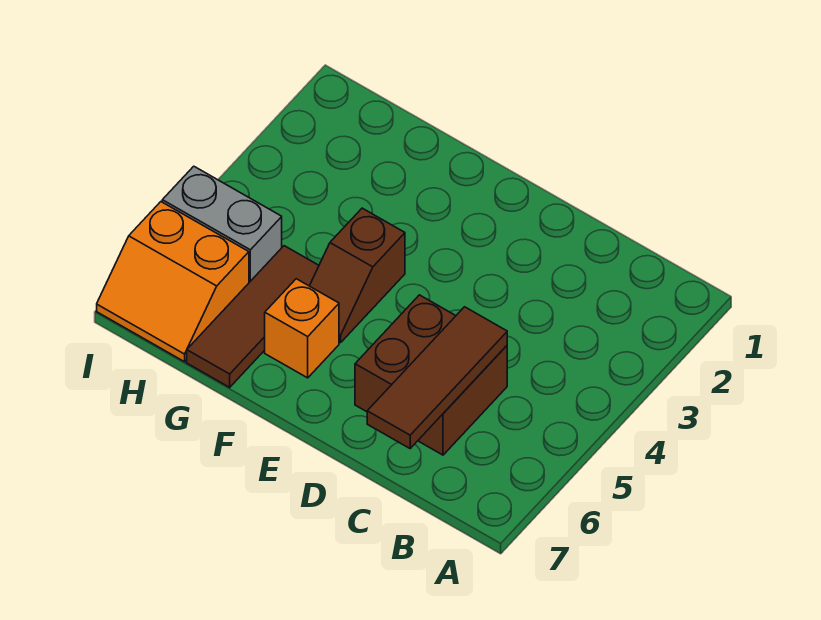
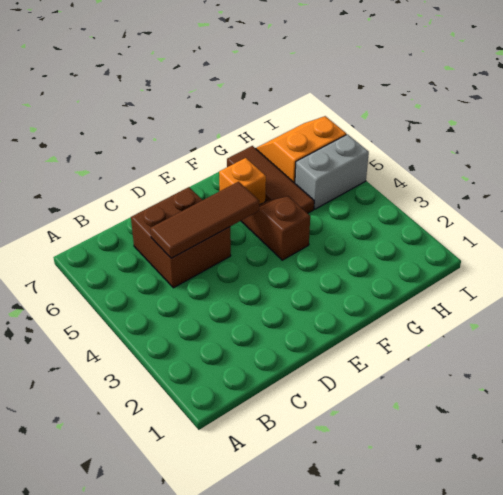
brown tile C5:C7 level 2 -> brown tile C5:E5 level 2

